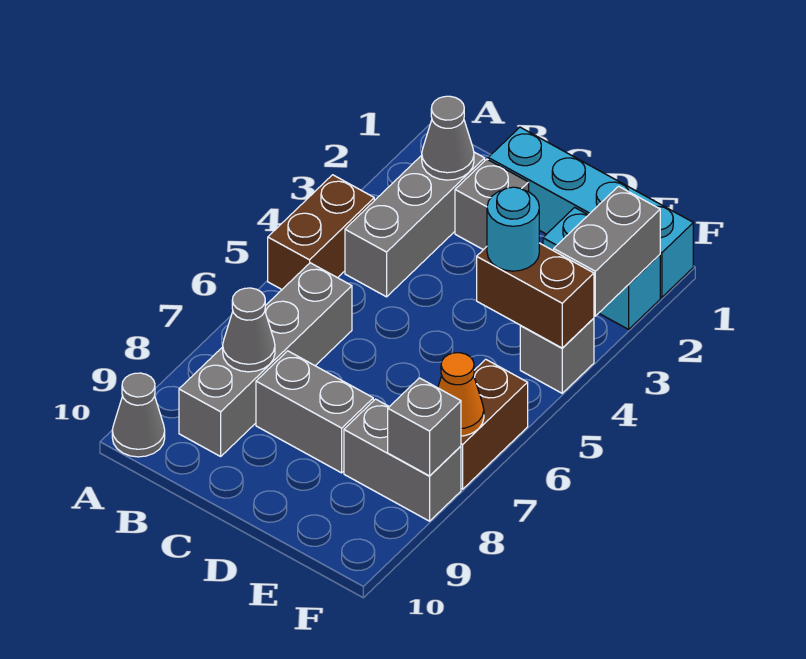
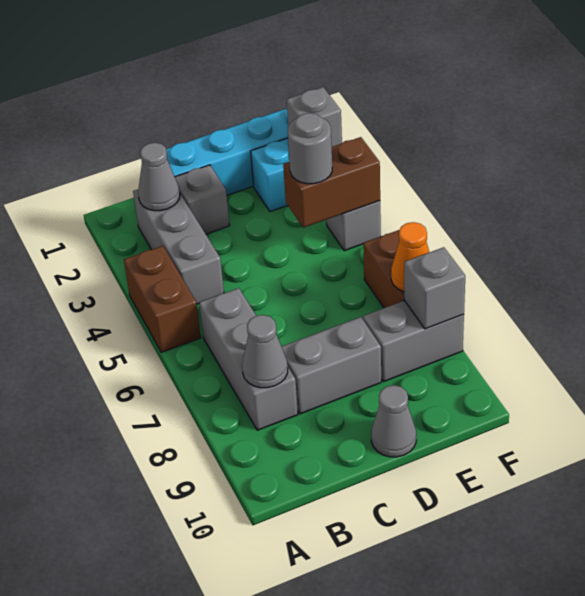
grey cone A10 level 1 -> grey cone D10 level 1
grey brick B6:B9 level 1 -> grey brick B6:B8 level 1
cyan round brick E4 level 3 -> grey round brick E4 level 3
grey brick F2:F3 level 2 -> grey brick F2 level 2

